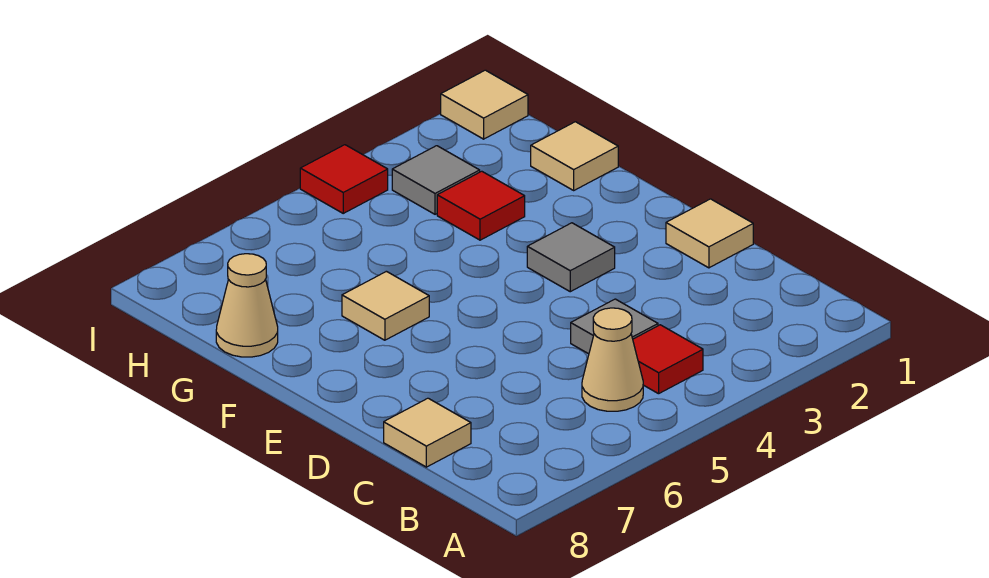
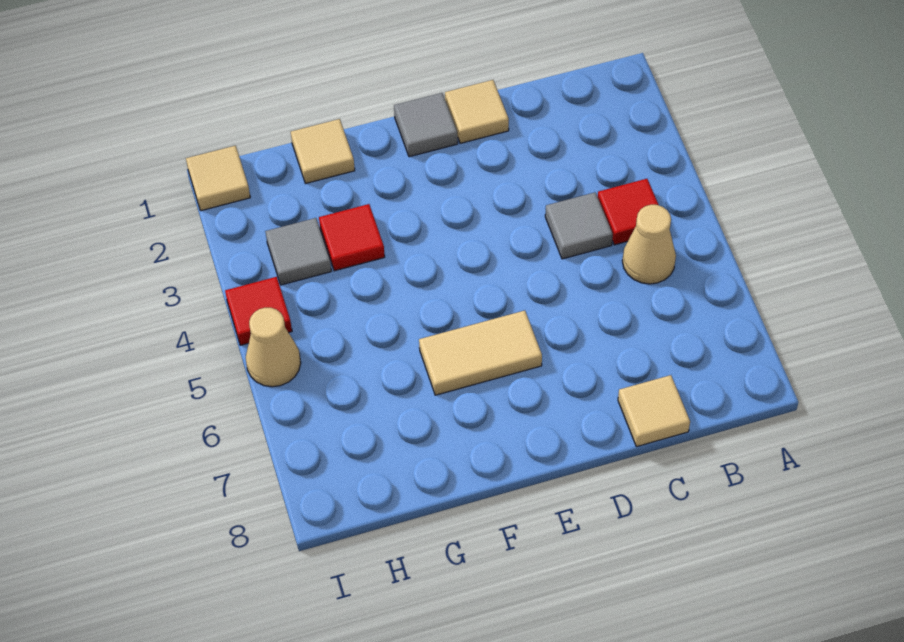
grey tile E3 level 1 -> grey tile E1 level 1
tan tile F6 level 1 -> tan tile E6:F6 level 1
tan cone G8 level 1 -> tan cone I5 level 1

